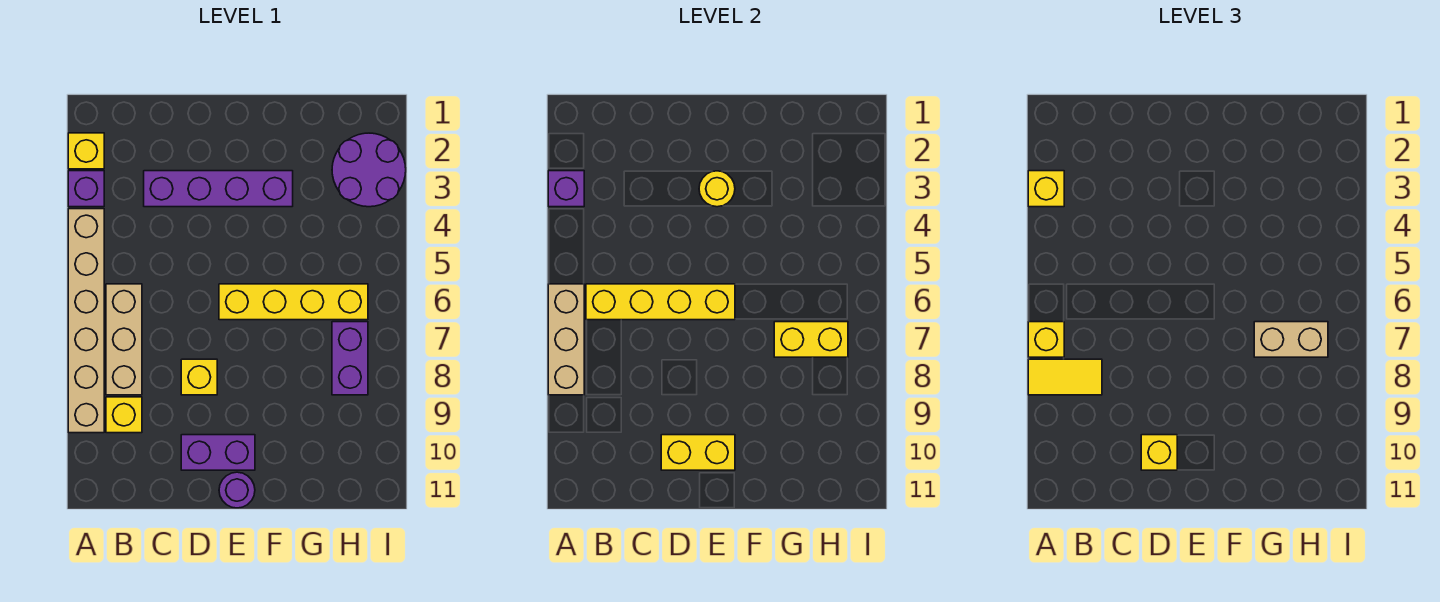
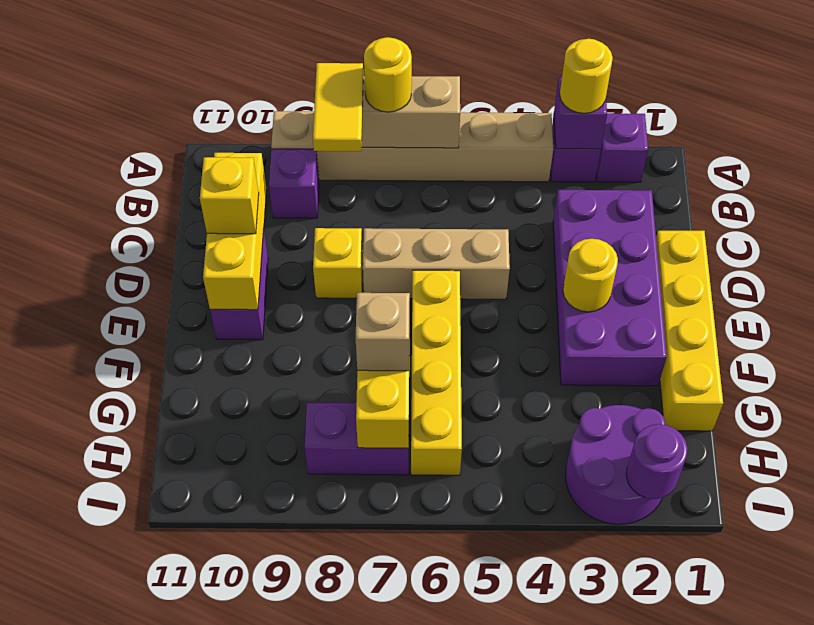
yellow brick A2 level 1 -> purple brick A2 level 1
yellow brick A3 level 3 -> yellow round brick A3 level 3
yellow brick A7 level 3 -> yellow round brick A7 level 3
tan brick B6:B8 level 1 -> tan brick D5:D7 level 1
yellow brick B6:E6 level 2 -> yellow brick D1:G1 level 1
yellow brick B9 level 1 -> purple brick B9 level 1
purple brick C3:F3 level 1 -> purple brick C2:F3 level 1
yellow brick D10:E10 level 2 -> yellow brick C10:E10 level 2
purple round brick E11 level 1 -> purple round brick I2 level 2
tan brick G7:H7 level 3 -> tan brick G7 level 3

